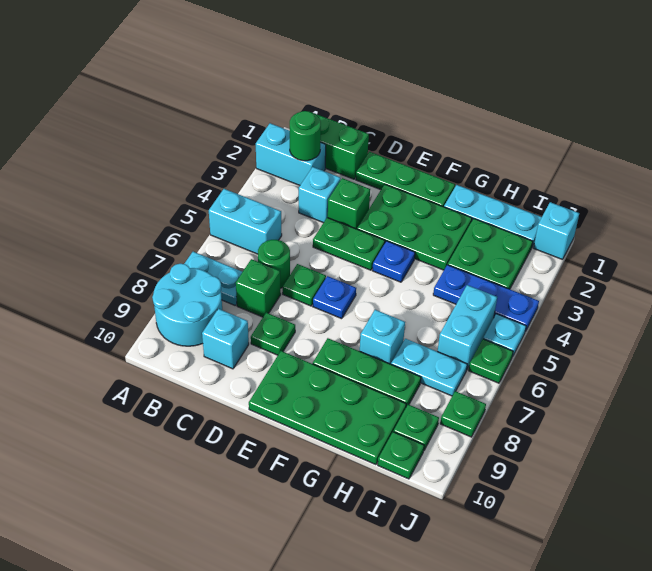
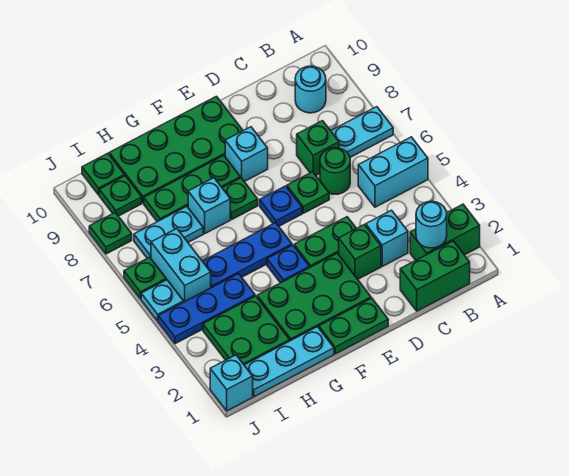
cyan brick A2:B2 level 1 -> green brick A2:B2 level 1
cyan round brick A8:B9 level 1 -> cyan round brick B9 level 1
green round brick B2 level 2 -> cyan round brick B2 level 2
cyan brick C9 level 1 -> cyan brick E8 level 1
green plate D1:F1 level 1 -> green plate E1:F1 level 1
green plate D8 level 1 -> green plate F7 level 1
none -> blue plate F5:H5 level 1

